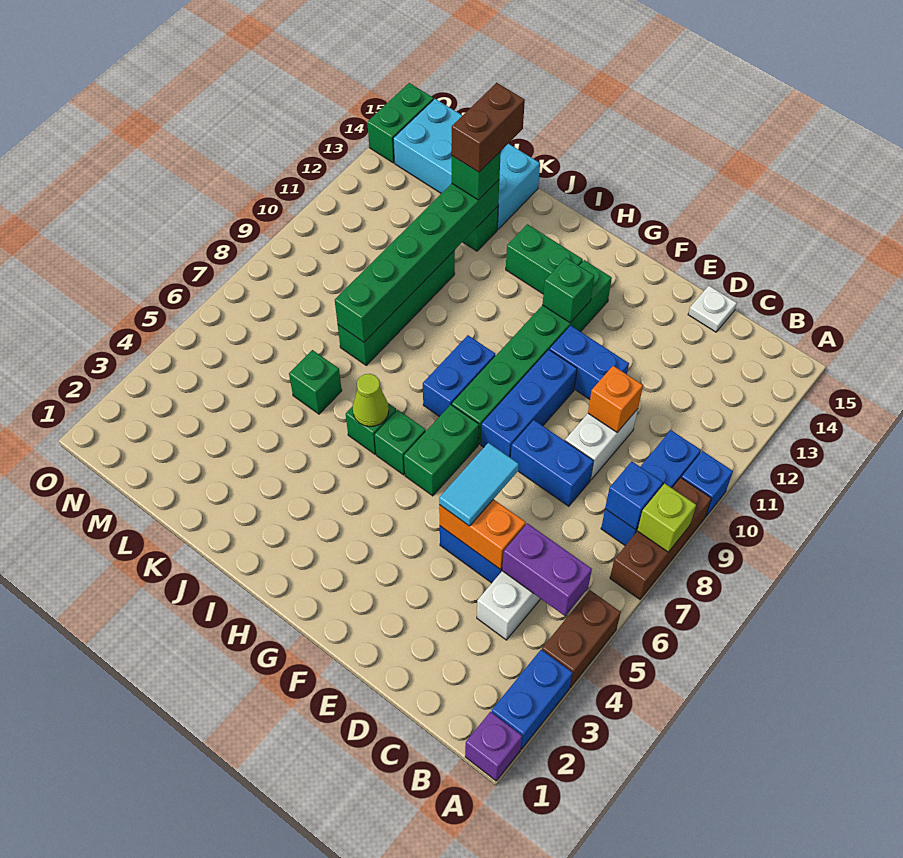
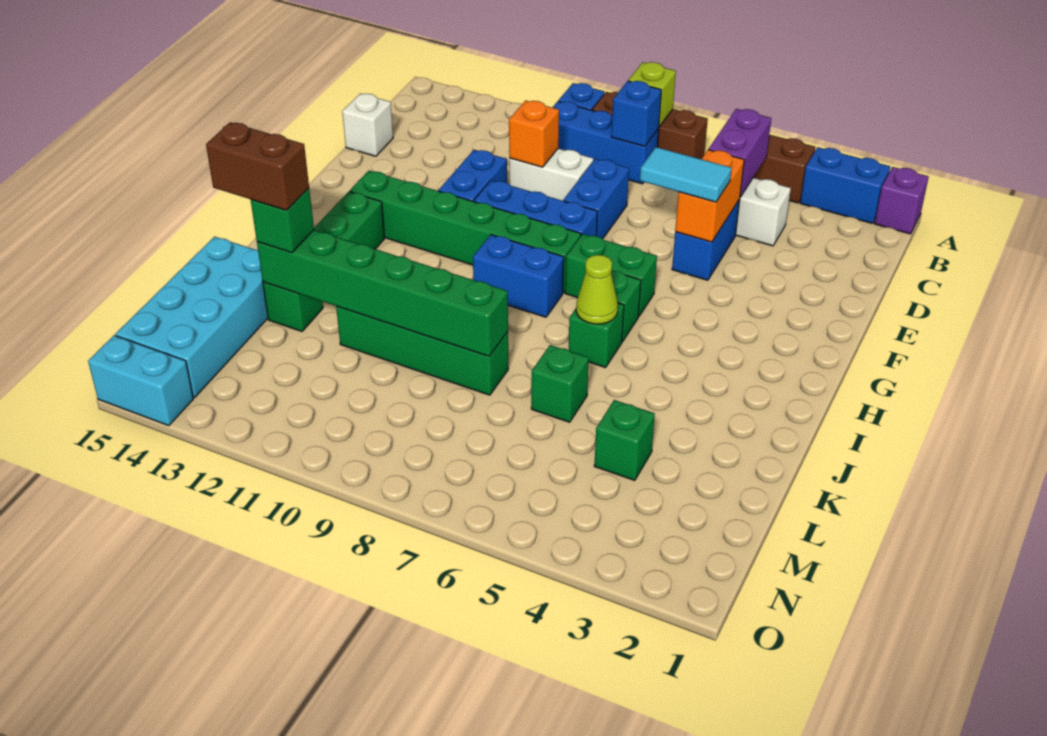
white plate D15 level 1 -> white brick D15 level 1
green brick G12 level 2 -> green brick L4 level 1
green brick O14:O15 level 1 -> cyan brick O14:O15 level 1

